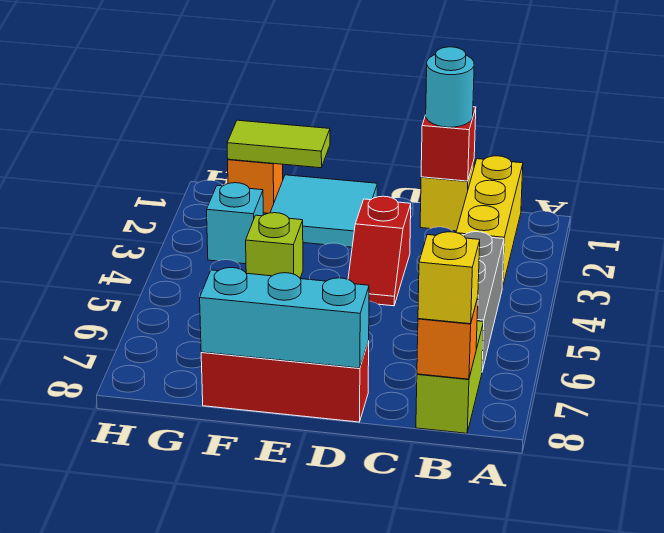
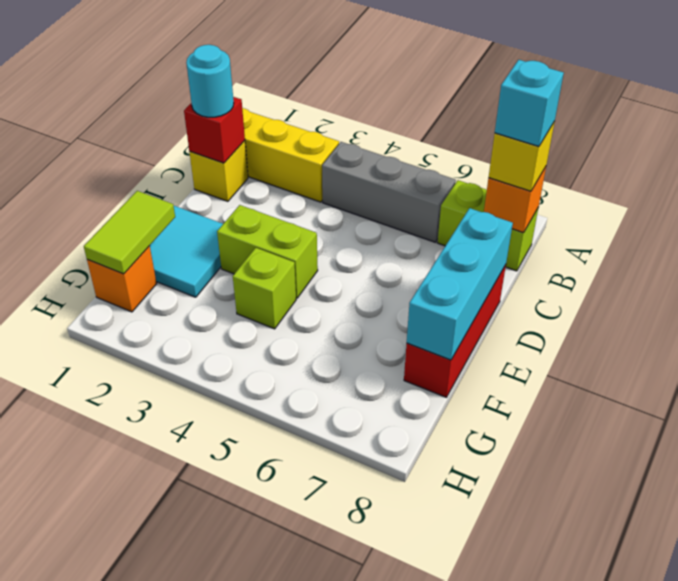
red slope D3:D4 level 1 top 3 -> none
none -> lime brick E3:E4 level 1
cyan brick G3 level 1 -> cyan brick B8 level 4

